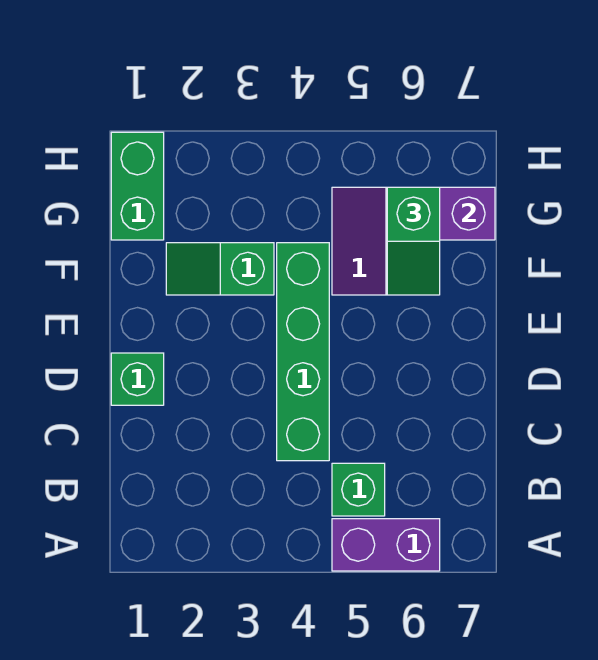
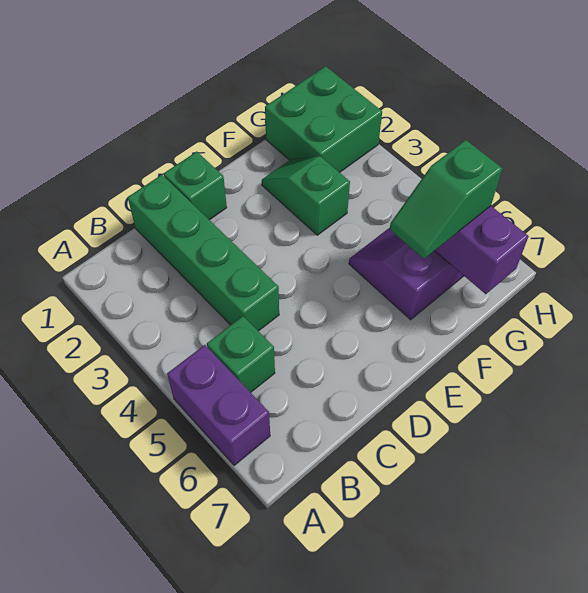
green brick C4:F4 level 1 -> green brick C1:C4 level 1
green brick G1:H1 level 1 -> green brick G1:H2 level 1

